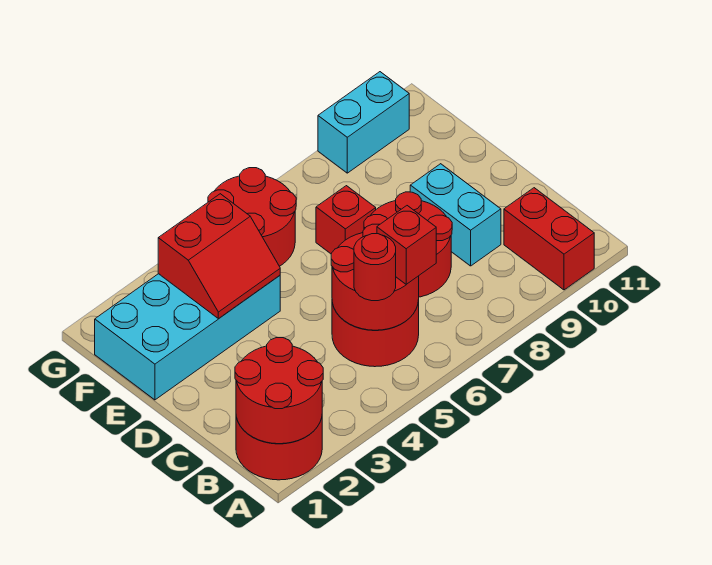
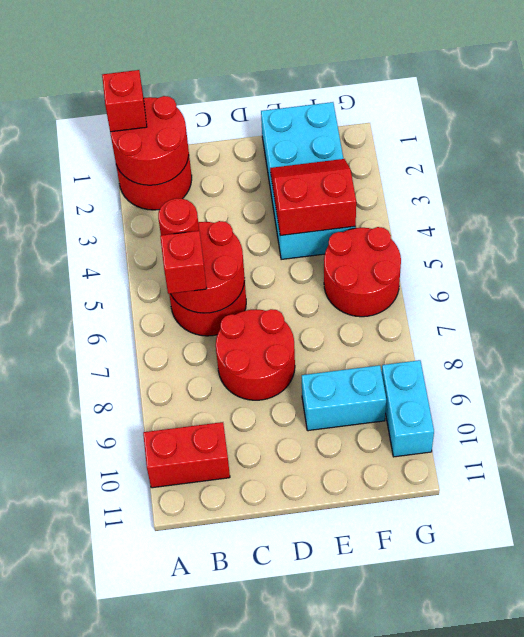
cyan brick C9:D9 level 1 -> cyan brick E9:F9 level 1
red slope E3:F4 level 2 top F -> red slope E3:F4 level 2 top 4
red brick E7 level 1 -> red brick A1 level 3

